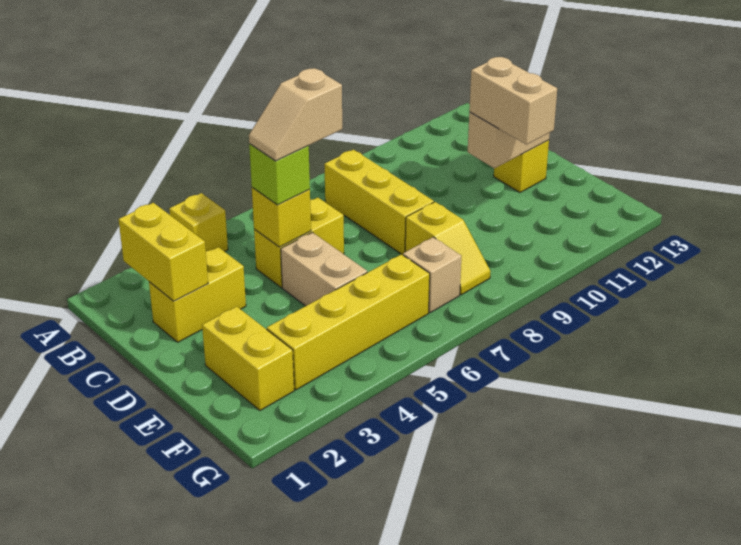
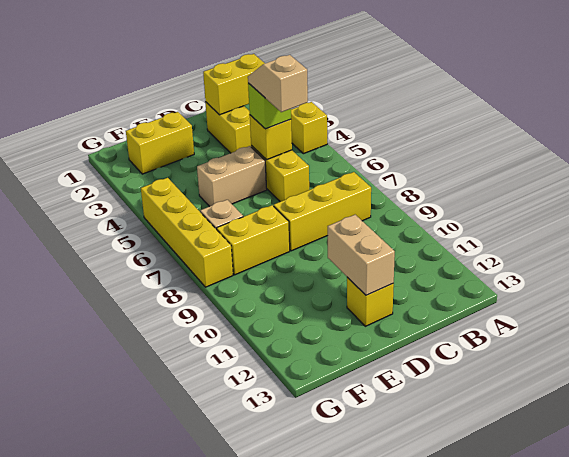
tan brick D11:E11 level 3 -> none
yellow slope E8:F8 level 1 top E -> yellow brick E8:F8 level 1
yellow brick F3:F6 level 1 -> yellow brick G5:G8 level 1

